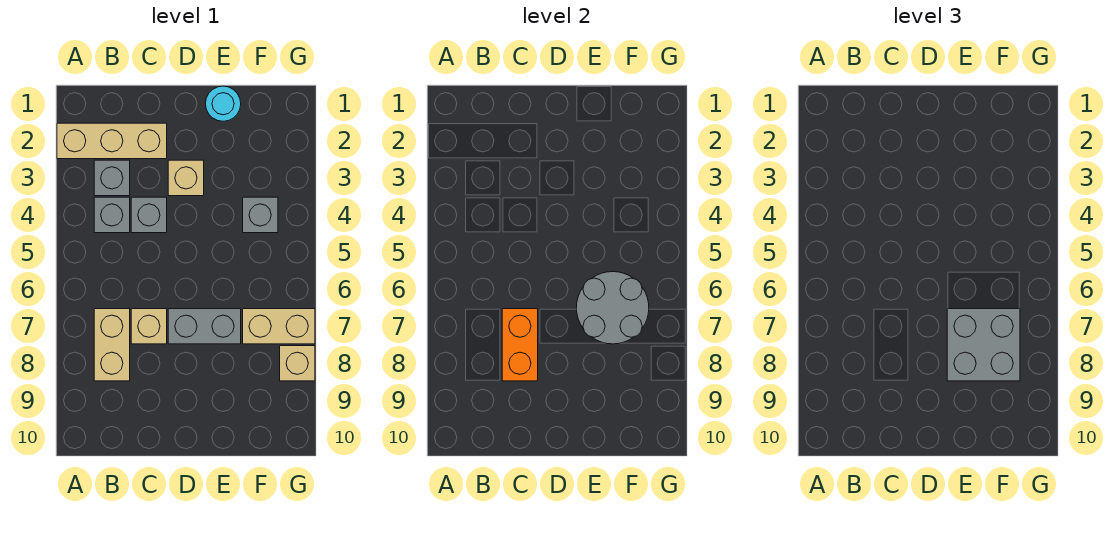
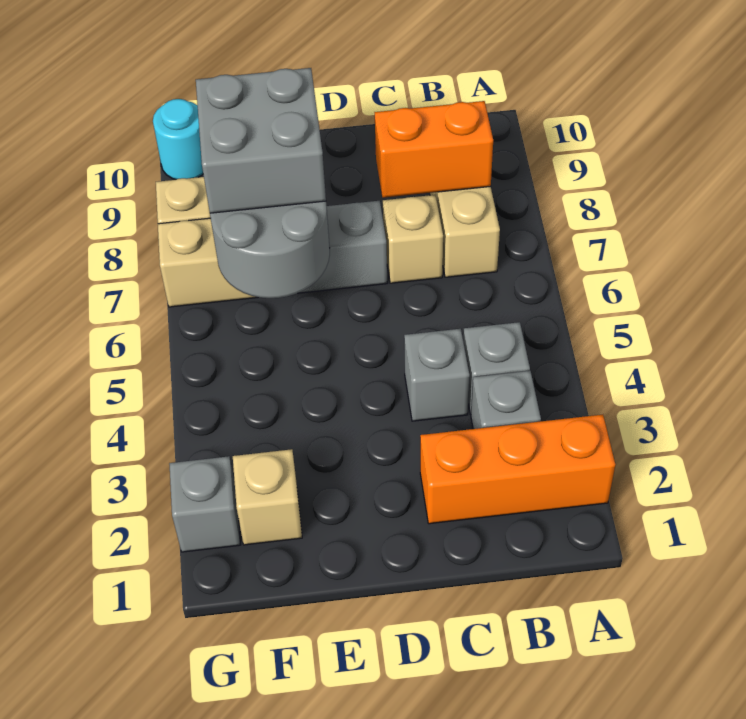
tan brick A2:C2 level 1 -> orange brick A2:C2 level 1
orange brick C7:C8 level 2 -> orange brick B8:C8 level 2
tan brick D3 level 1 -> tan brick F2 level 1
cyan round brick E1 level 1 -> cyan round brick G10 level 1
grey brick F4 level 1 -> grey brick G2 level 1

